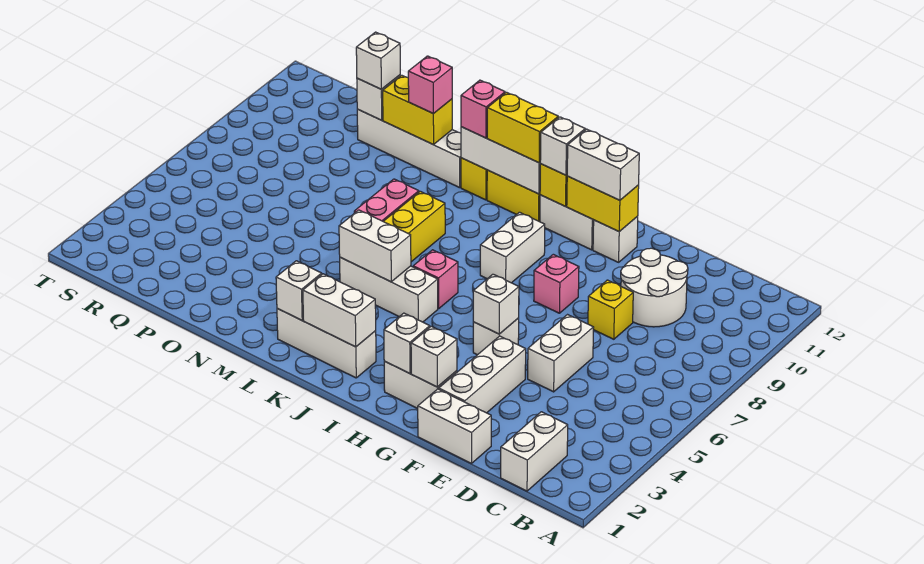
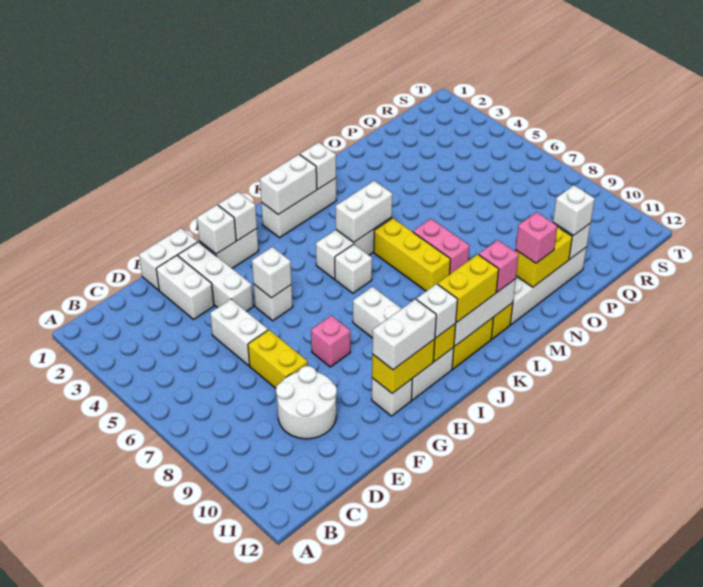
white brick C1:C2 level 1 -> white brick E2:E3 level 1
yellow brick E8 level 1 -> yellow brick E7:E8 level 1
pink brick J6 level 1 -> white brick J6 level 1

